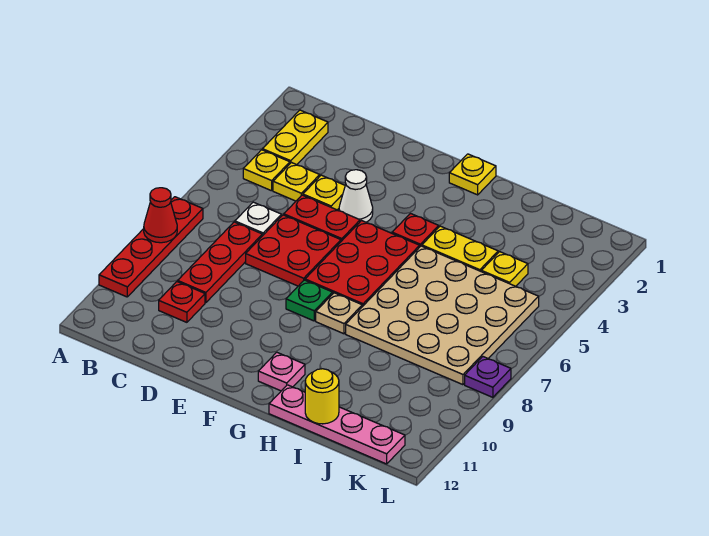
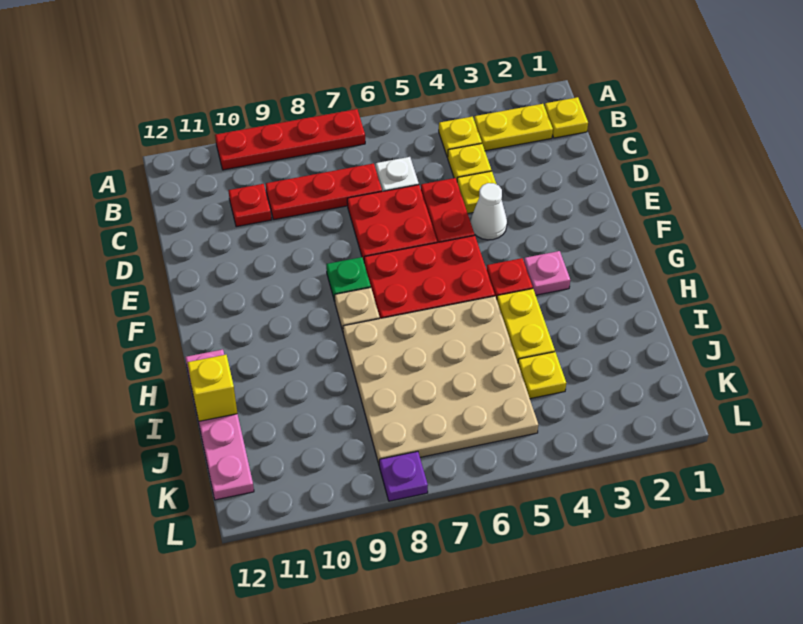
red cone A8 level 2 -> none
yellow plate G1 level 1 -> yellow plate B1 level 1
pink plate G11 level 1 -> pink plate G3 level 1
yellow round brick I12 level 2 -> yellow brick I12 level 2

